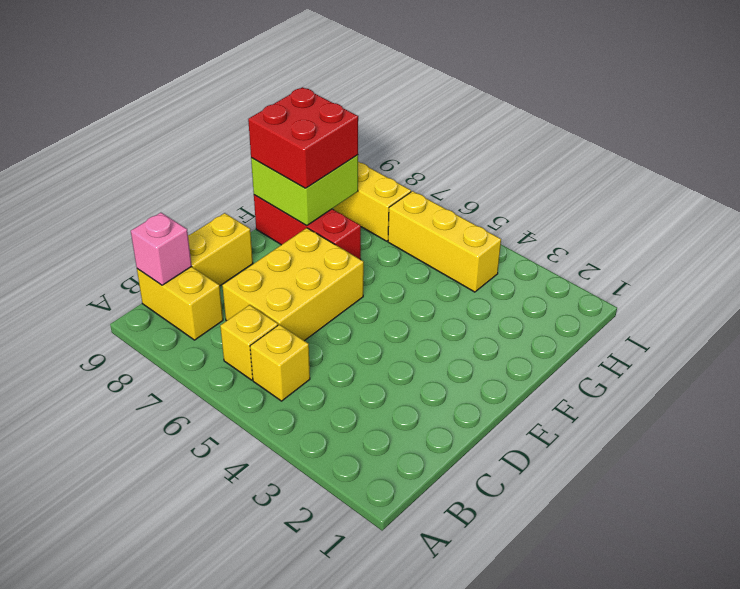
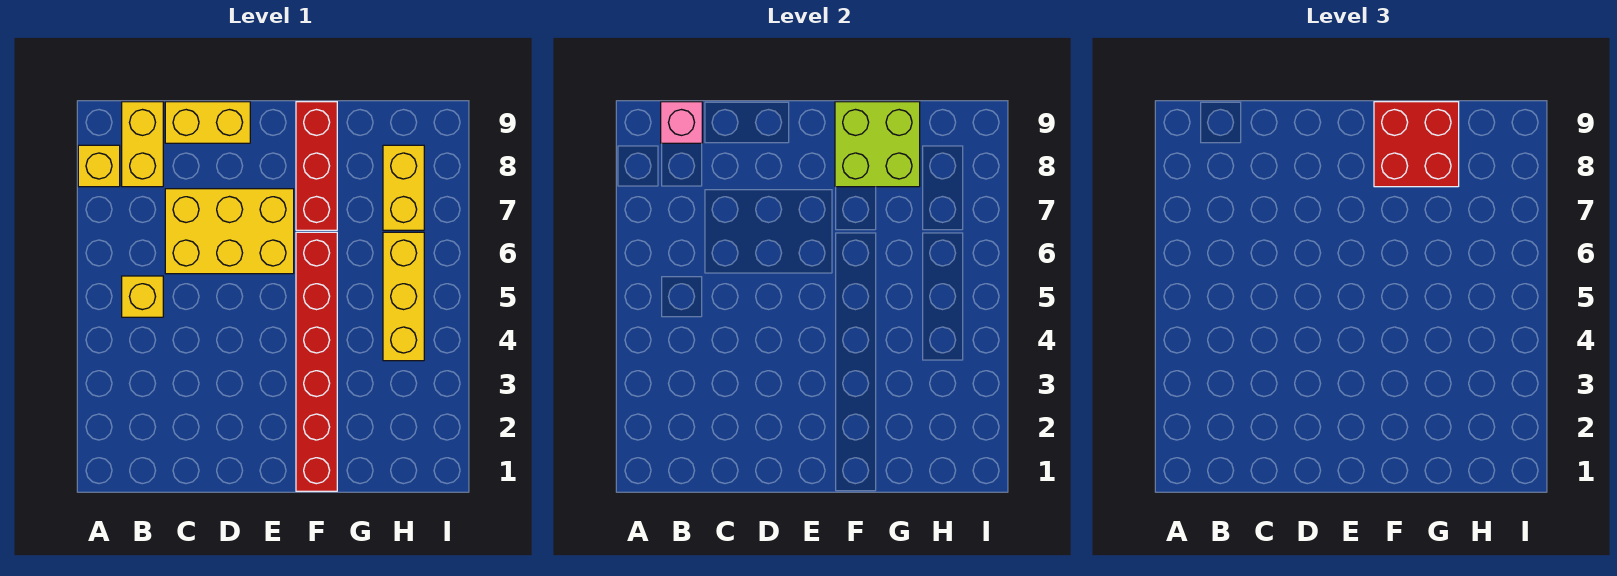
yellow brick B6 level 1 -> yellow brick A8 level 1
none -> red brick F1:F6 level 1

